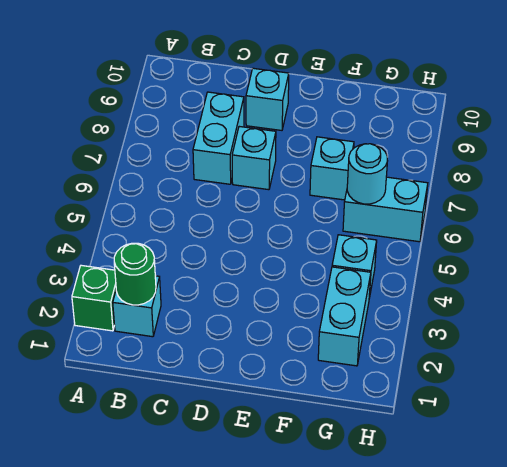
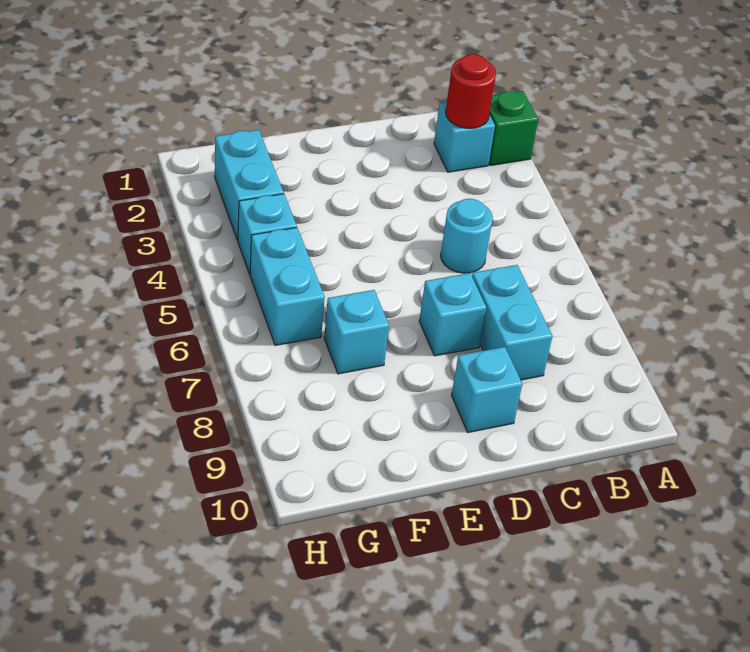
green round brick B2 level 2 -> red round brick B2 level 2
cyan brick G6:H6 level 1 -> cyan brick G5:G6 level 1
cyan round brick G6 level 2 -> cyan round brick C5 level 1

